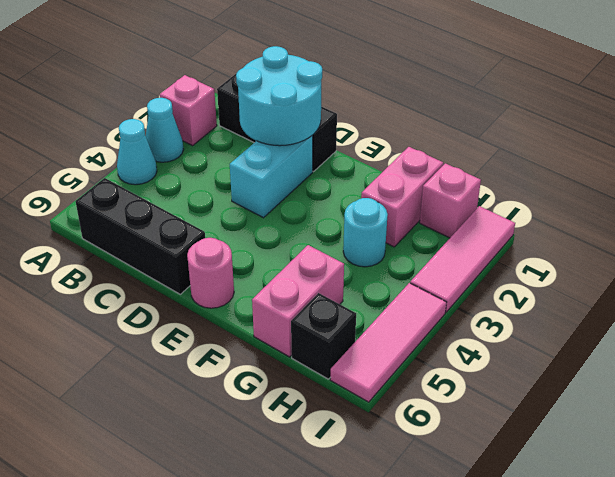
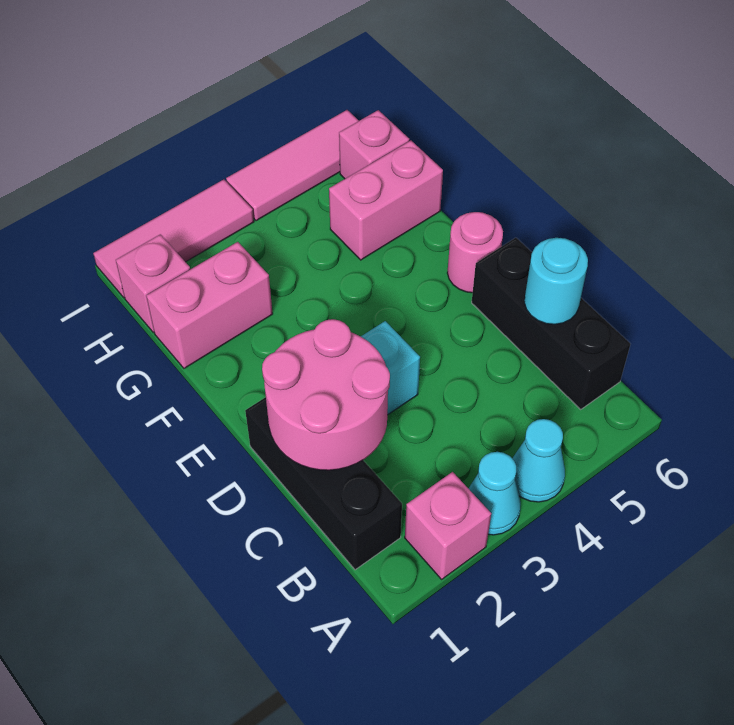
cyan round brick C1:D2 level 2 -> pink round brick C1:D2 level 2
cyan round brick G3 level 1 -> cyan round brick C6 level 2
black brick H6 level 1 -> pink brick H6 level 1

